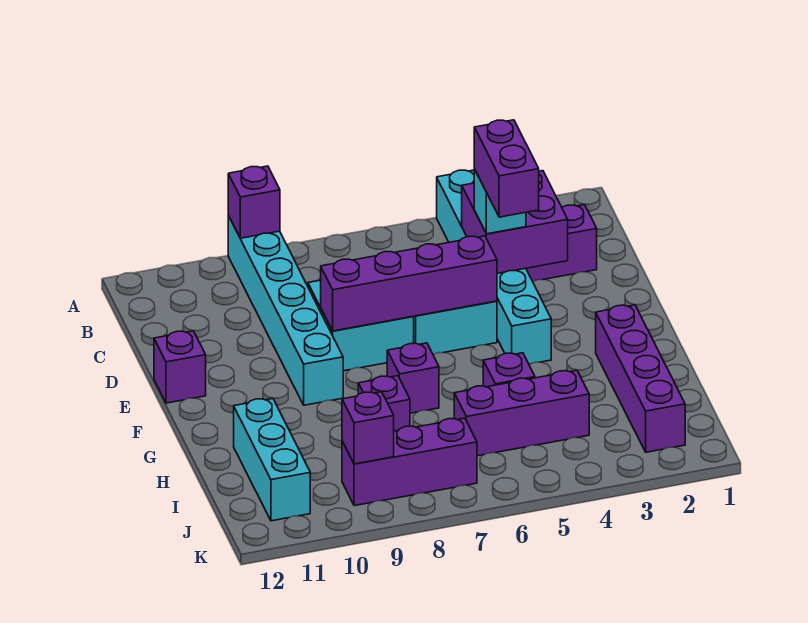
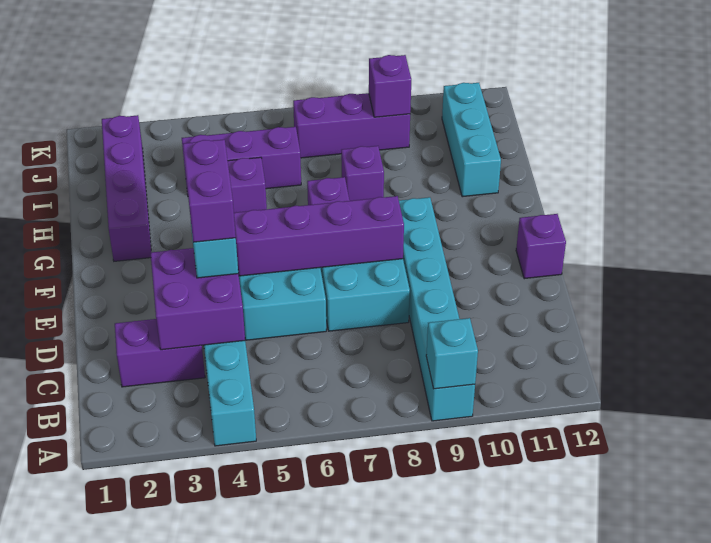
purple brick A9 level 2 -> cyan brick A9 level 2

